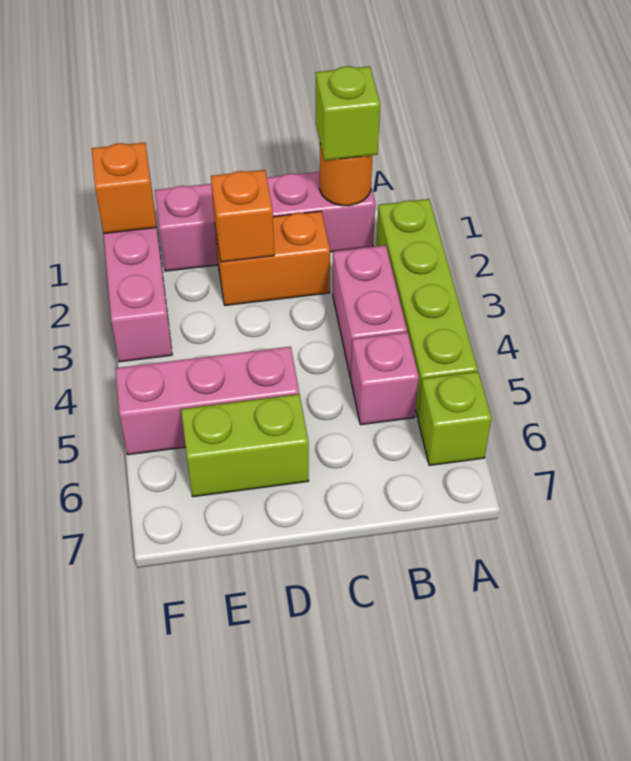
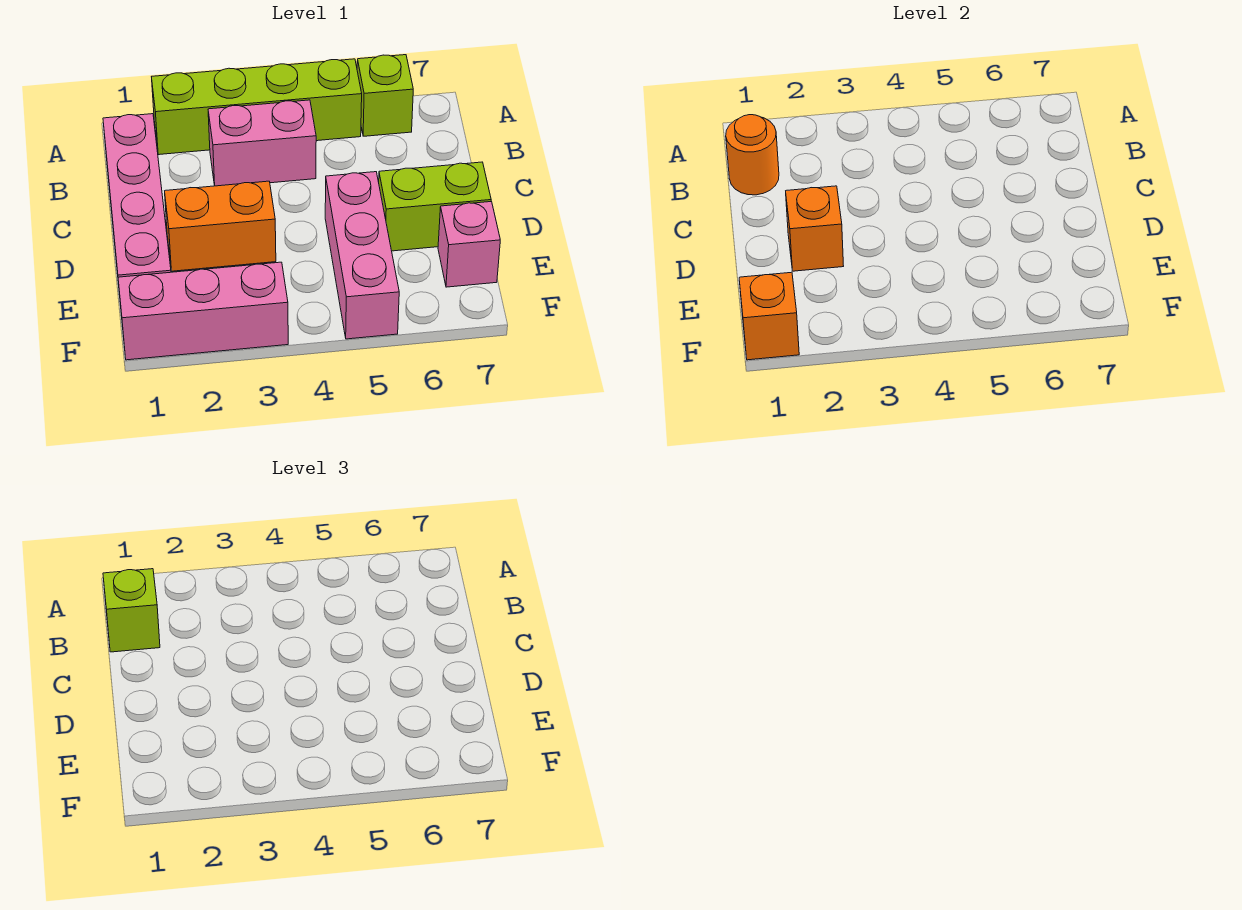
pink brick B5 level 1 -> pink brick E7 level 1
orange brick C2:D2 level 1 -> orange brick D2:D3 level 1
lime brick D6:E6 level 1 -> lime brick D6:D7 level 1

